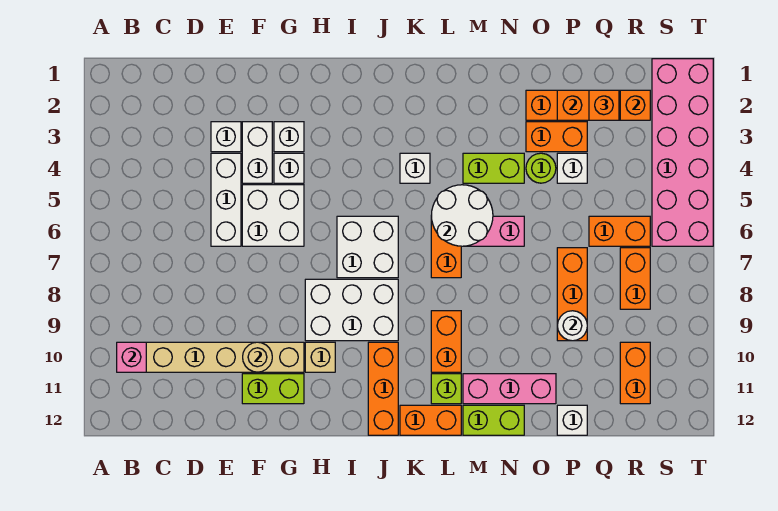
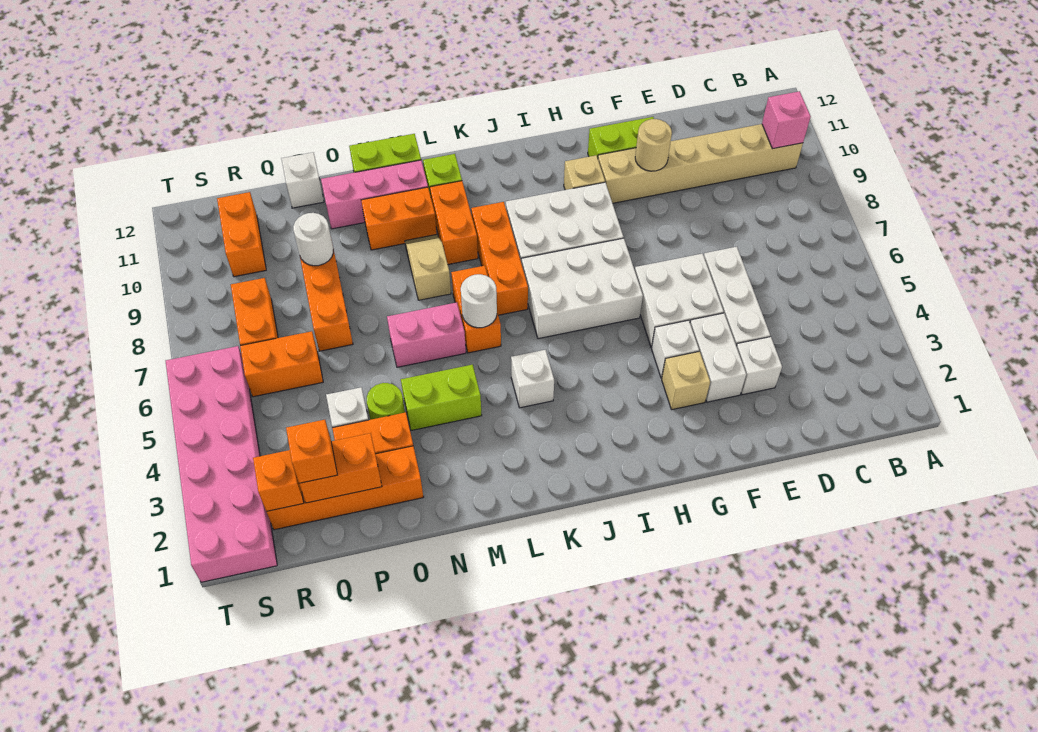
white brick G3 level 1 -> tan brick G3 level 1
white brick I6:J7 level 1 -> white brick H6:J7 level 1
orange brick J10:J12 level 1 -> orange brick K7:K9 level 1
orange brick K12:L12 level 1 -> orange brick M10:N10 level 1
white round brick L5:M6 level 2 -> white round brick L6 level 2
none -> tan slope M8:M9 level 1 top 8

